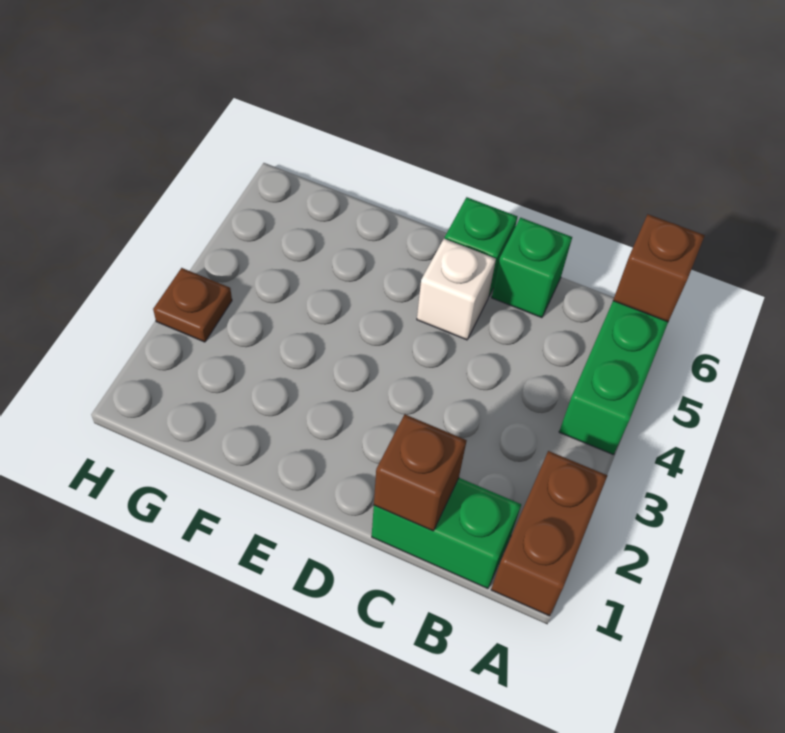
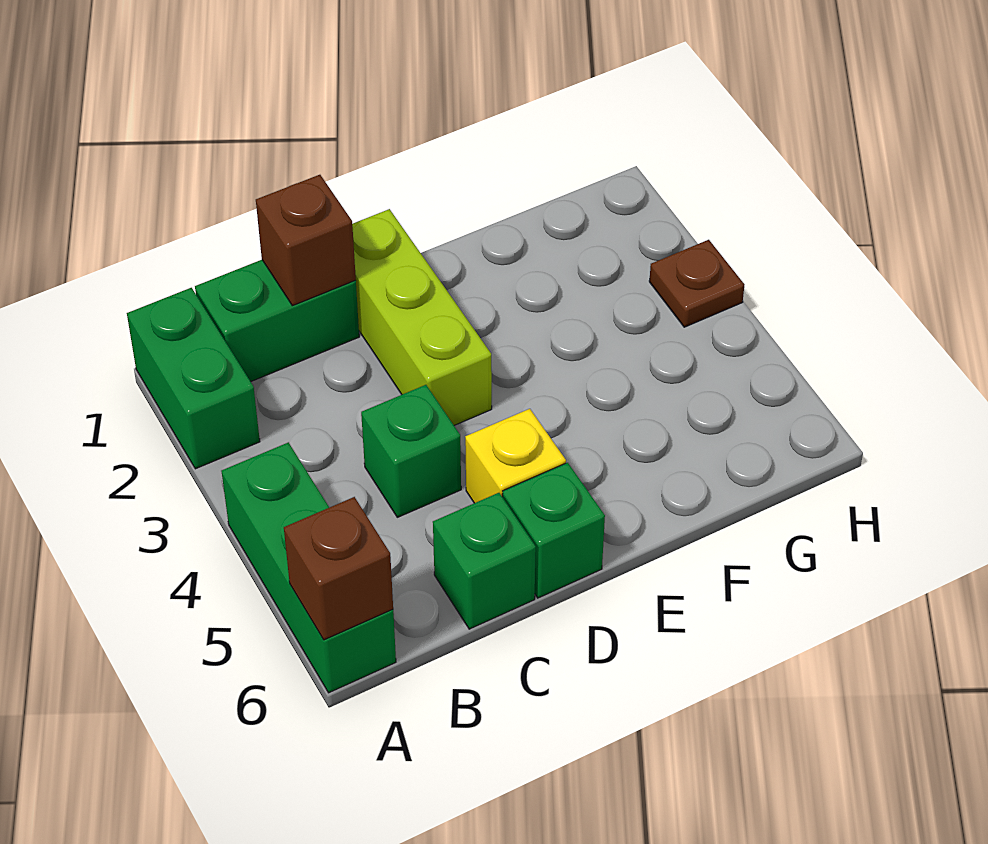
brown brick A1:A2 level 1 -> green brick A1:A2 level 1
none -> green brick C4 level 1
none -> lime brick D1:D3 level 1
white brick D5 level 1 -> yellow brick D5 level 1

